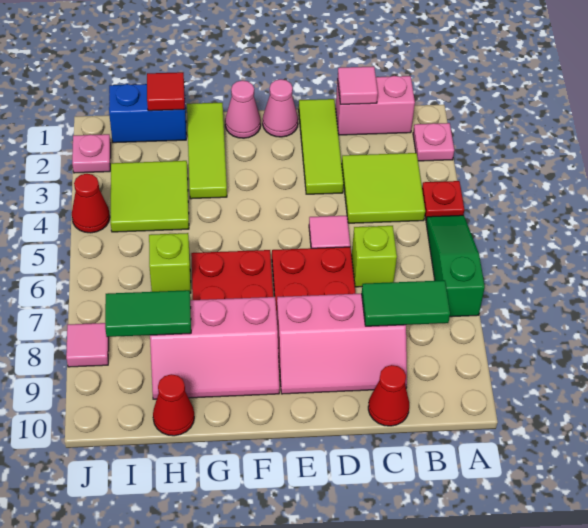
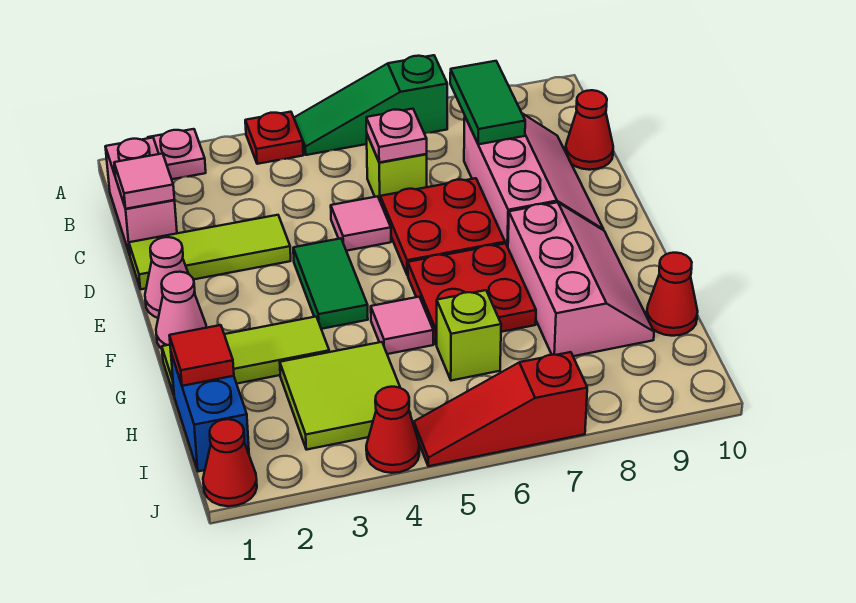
lime tile B3:C4 level 1 -> none
green tile H8:I8 level 2 -> green tile E4:F4 level 1
none -> red cone J1 level 1
pink plate J2 level 1 -> pink plate C6 level 2
none -> red slope J5:J7 level 1 top 7
pink tile J8 level 1 -> pink tile G5 level 1

